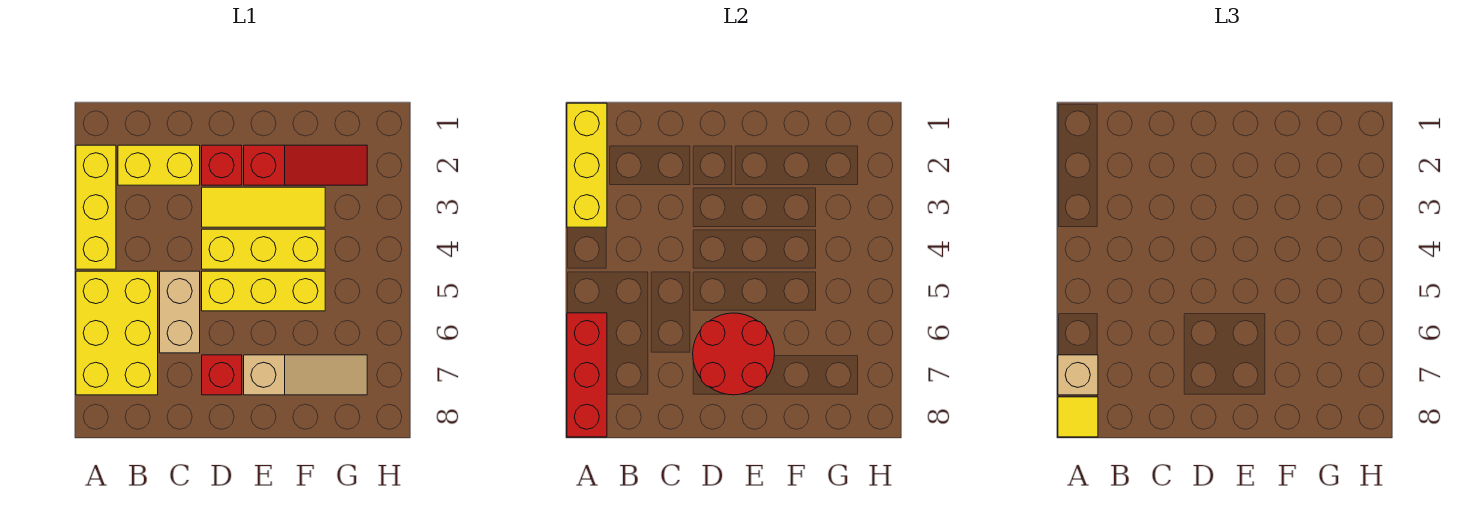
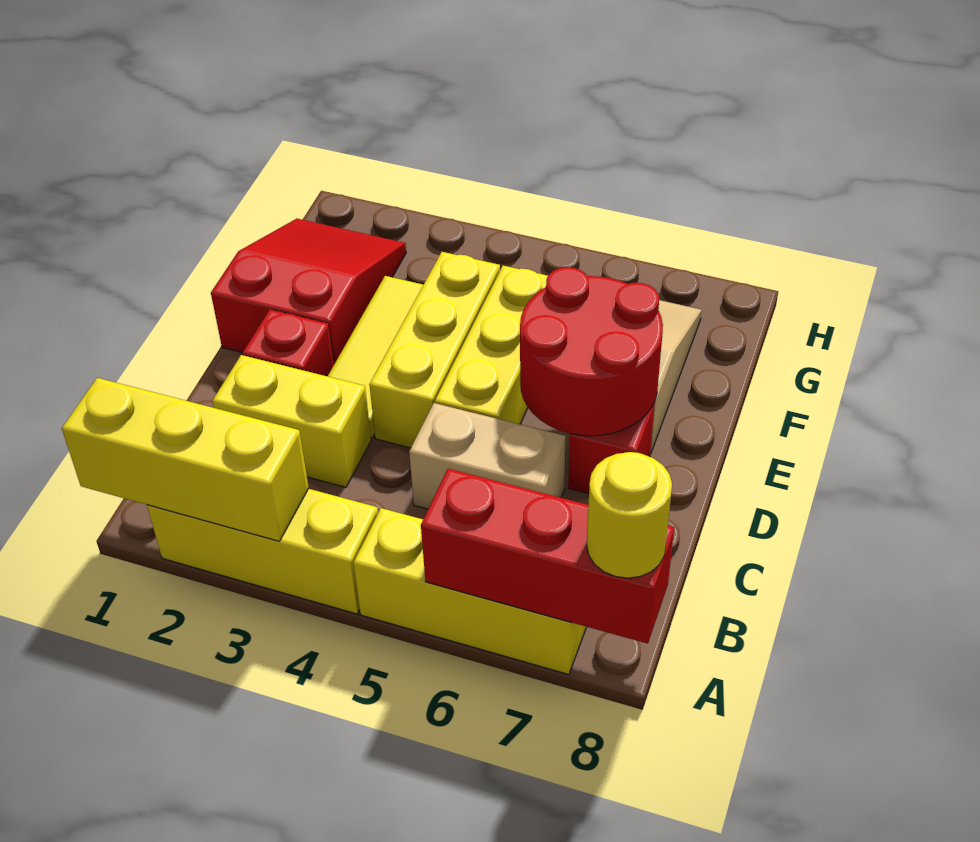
yellow brick A5:B7 level 1 -> yellow brick A5:A7 level 1
tan brick A7 level 3 -> none
yellow tile A8 level 3 -> yellow round brick A8 level 3
yellow brick B2:C2 level 1 -> yellow brick C2:C3 level 1
red slope E2:G2 level 1 top E -> red slope E1:G2 level 1 top E

